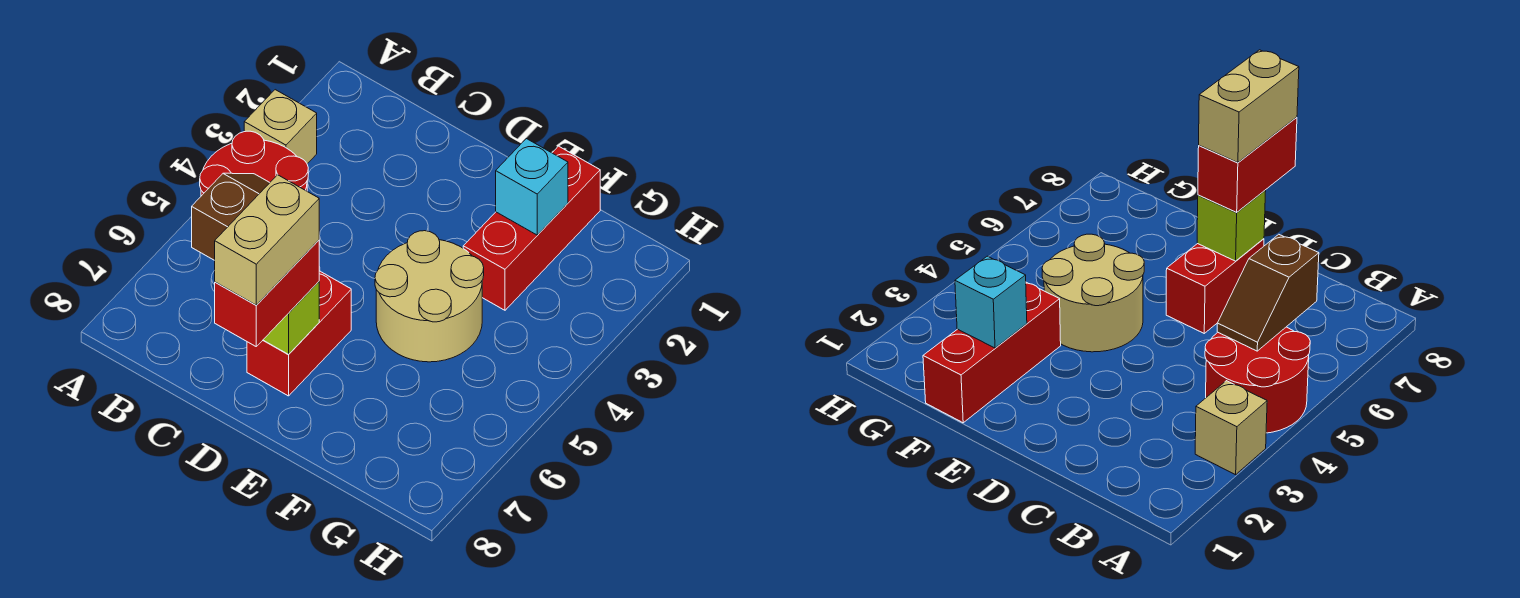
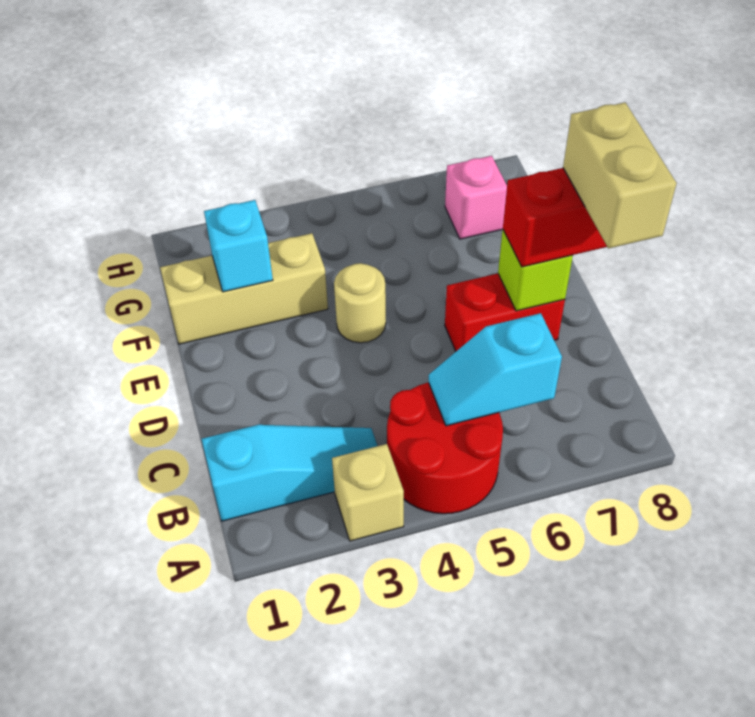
none -> cyan slope B1:B3 level 1 top 1
brown slope B5:B6 level 2 top 6 -> cyan slope B5:B6 level 2 top 6
tan brick D7:D8 level 4 -> tan brick C8:D8 level 4
tan round brick E4:F5 level 1 -> tan round brick E4 level 1
red brick F1:F3 level 1 -> tan brick F1:F3 level 1
none -> pink brick G7 level 1

